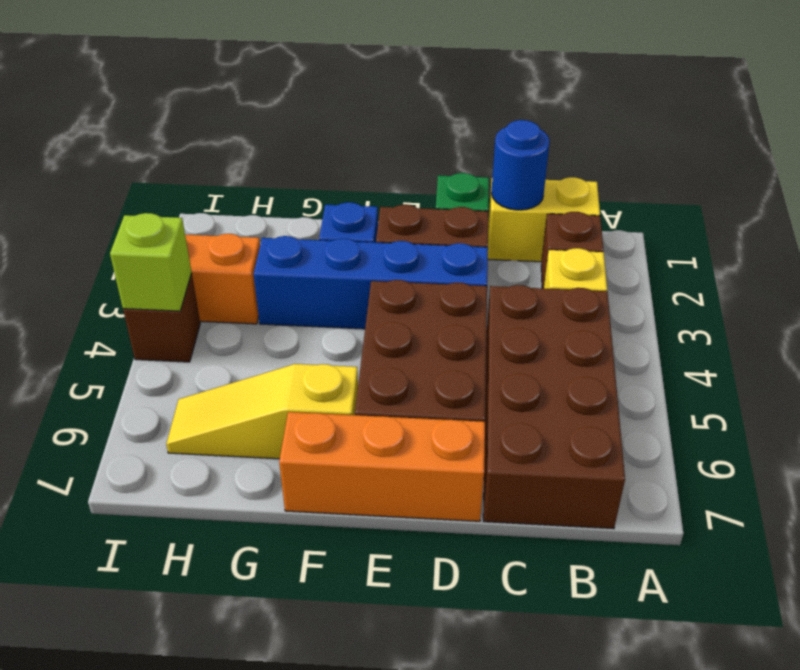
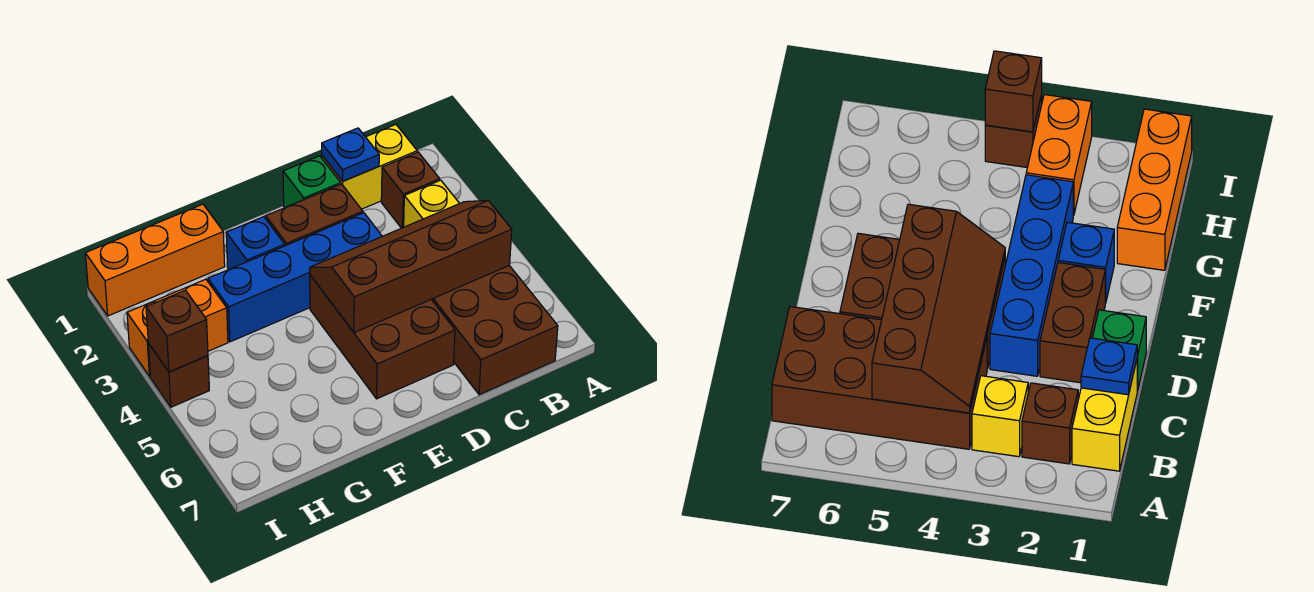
none -> brown slope B4:E5 level 2 top 5
blue round brick C1 level 2 -> blue plate C1 level 2
orange brick D7:F7 level 1 -> orange brick G1:I1 level 1
yellow slope F6:H6 level 1 top F -> none
lime brick I4 level 2 -> brown brick I4 level 2

